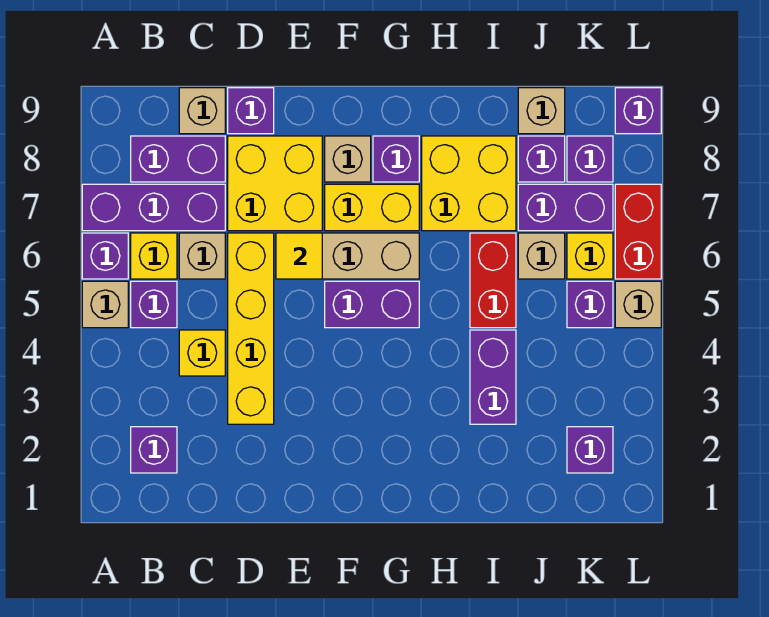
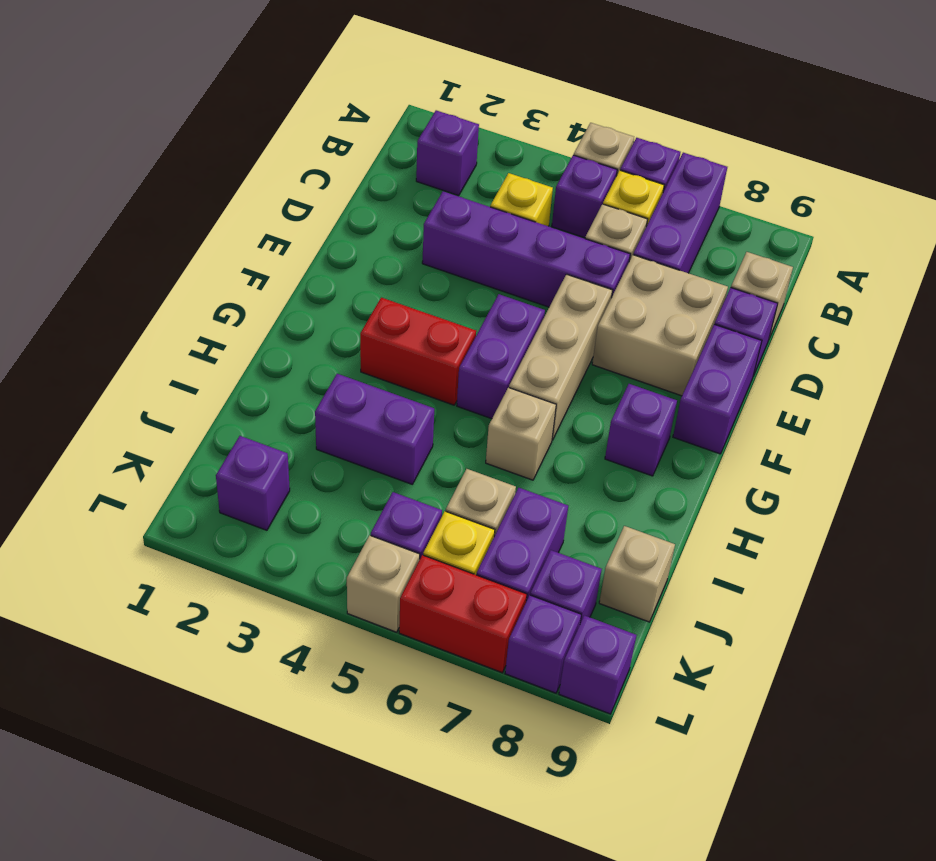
purple brick B8:C8 level 1 -> purple brick E9:F9 level 1
yellow brick D3:D6 level 1 -> purple brick D3:D6 level 1
yellow brick D7:E8 level 1 -> tan brick D7:E8 level 1
yellow tile E6 level 2 -> none
yellow brick F7:G7 level 1 -> none
tan brick F8 level 1 -> tan brick H6 level 1
yellow brick H7:I8 level 1 -> none
red brick I5:I6 level 1 -> red brick G3:G4 level 1
purple brick J8 level 1 -> purple brick L8 level 1

